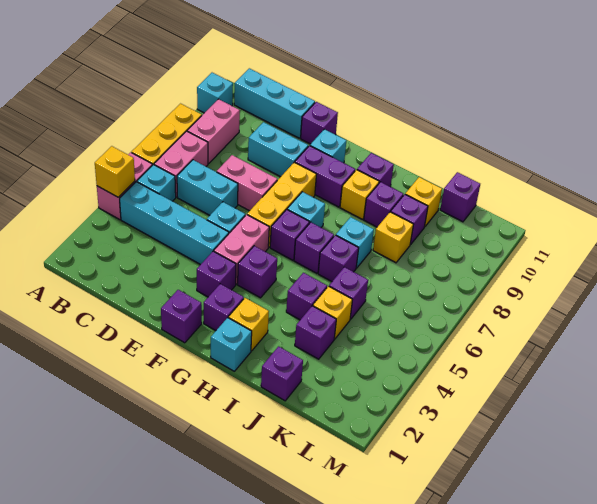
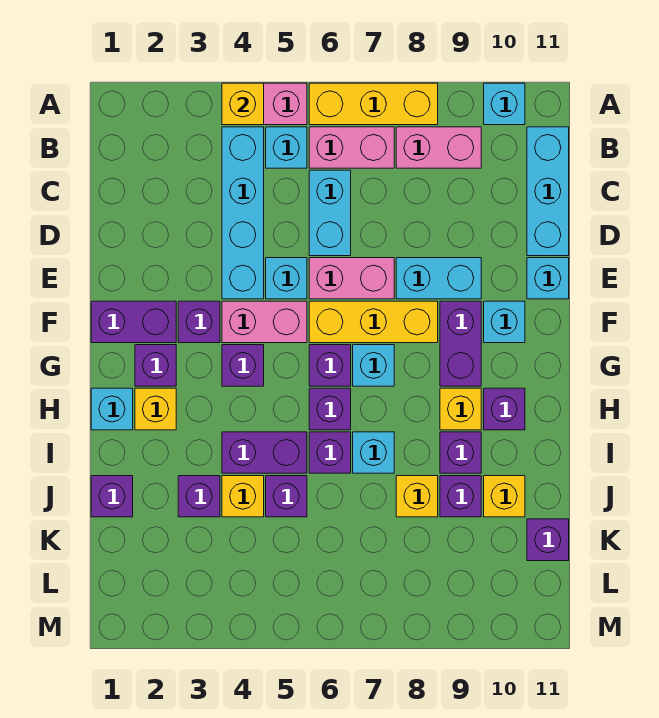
pink brick D7:E7 level 1 -> pink brick E6:E7 level 1
cyan brick D9:E9 level 1 -> cyan brick E8:E9 level 1
purple brick E11 level 1 -> cyan brick E11 level 1
purple brick F1 level 1 -> purple brick F1:F2 level 1
purple brick I4 level 1 -> purple brick I4:I5 level 1

